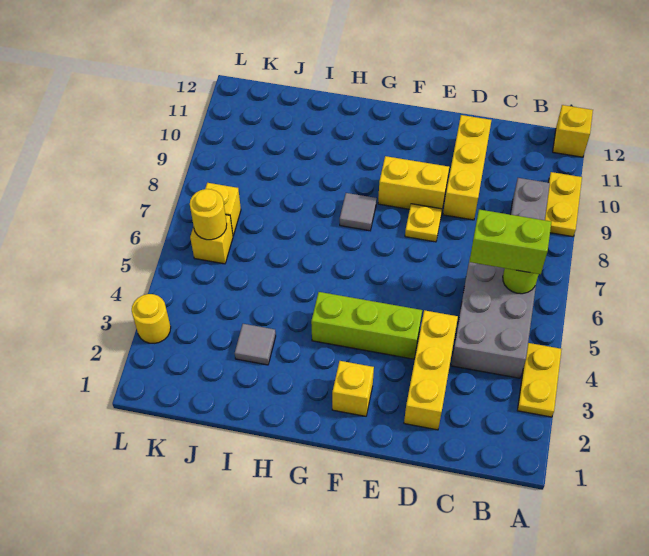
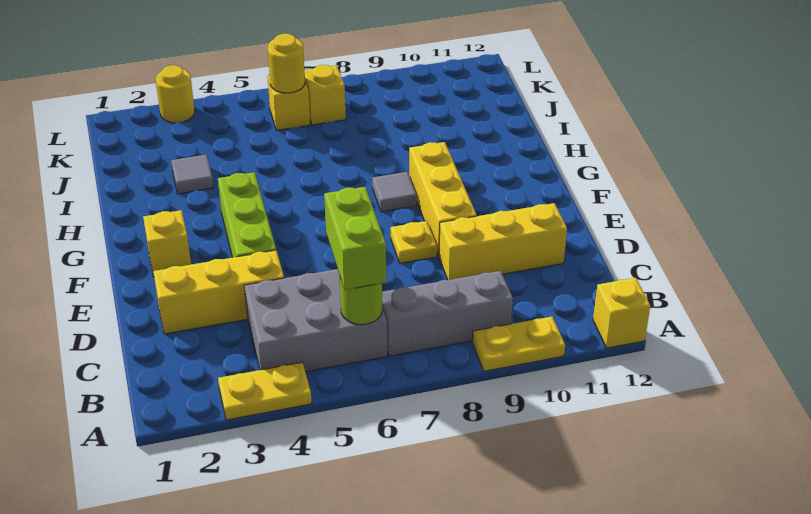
yellow brick E9:F9 level 1 -> yellow brick E9:G9 level 1

